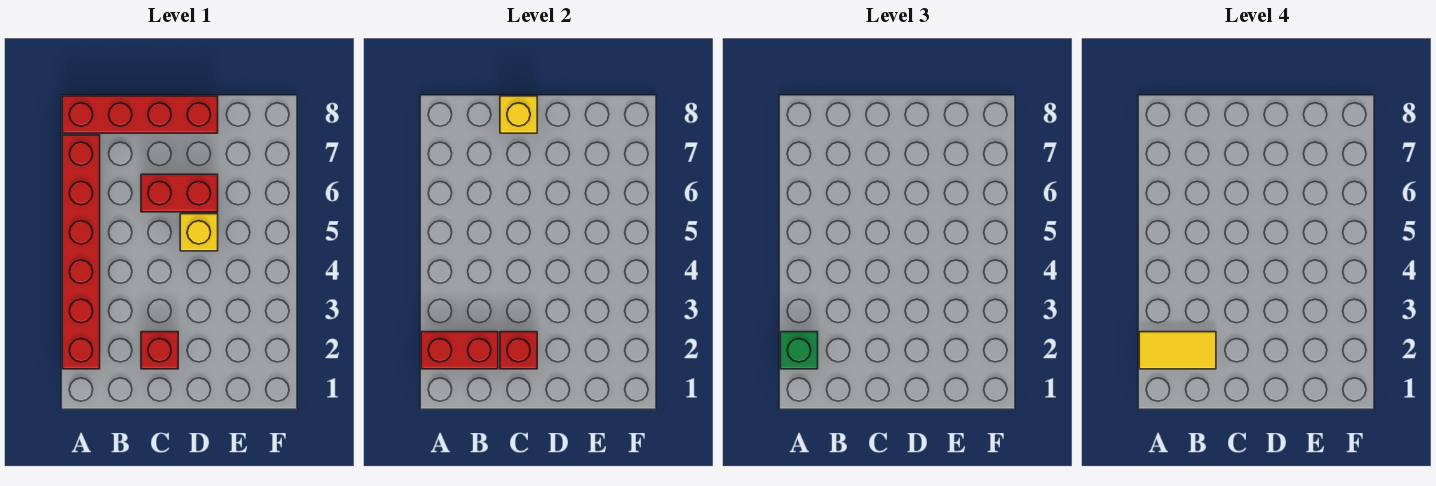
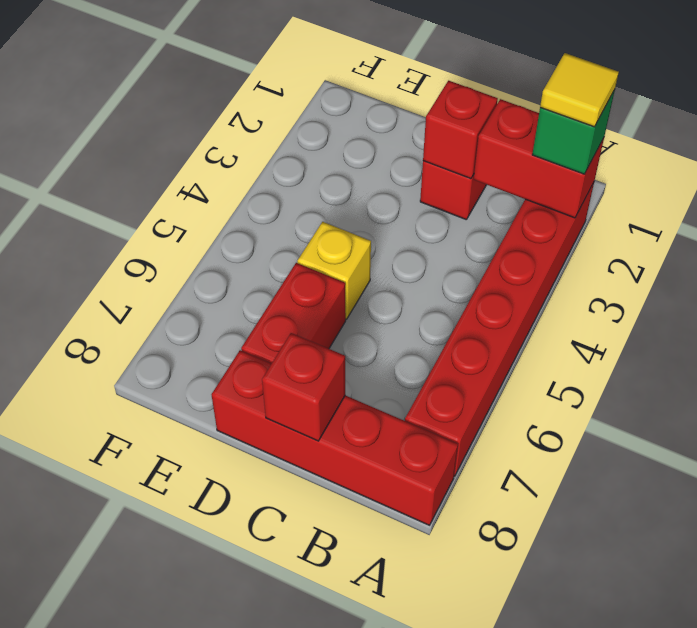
yellow tile A2:B2 level 4 -> yellow tile A2 level 4
red brick C6:D6 level 1 -> red brick D6:D7 level 1
yellow brick C8 level 2 -> red brick C8 level 2

